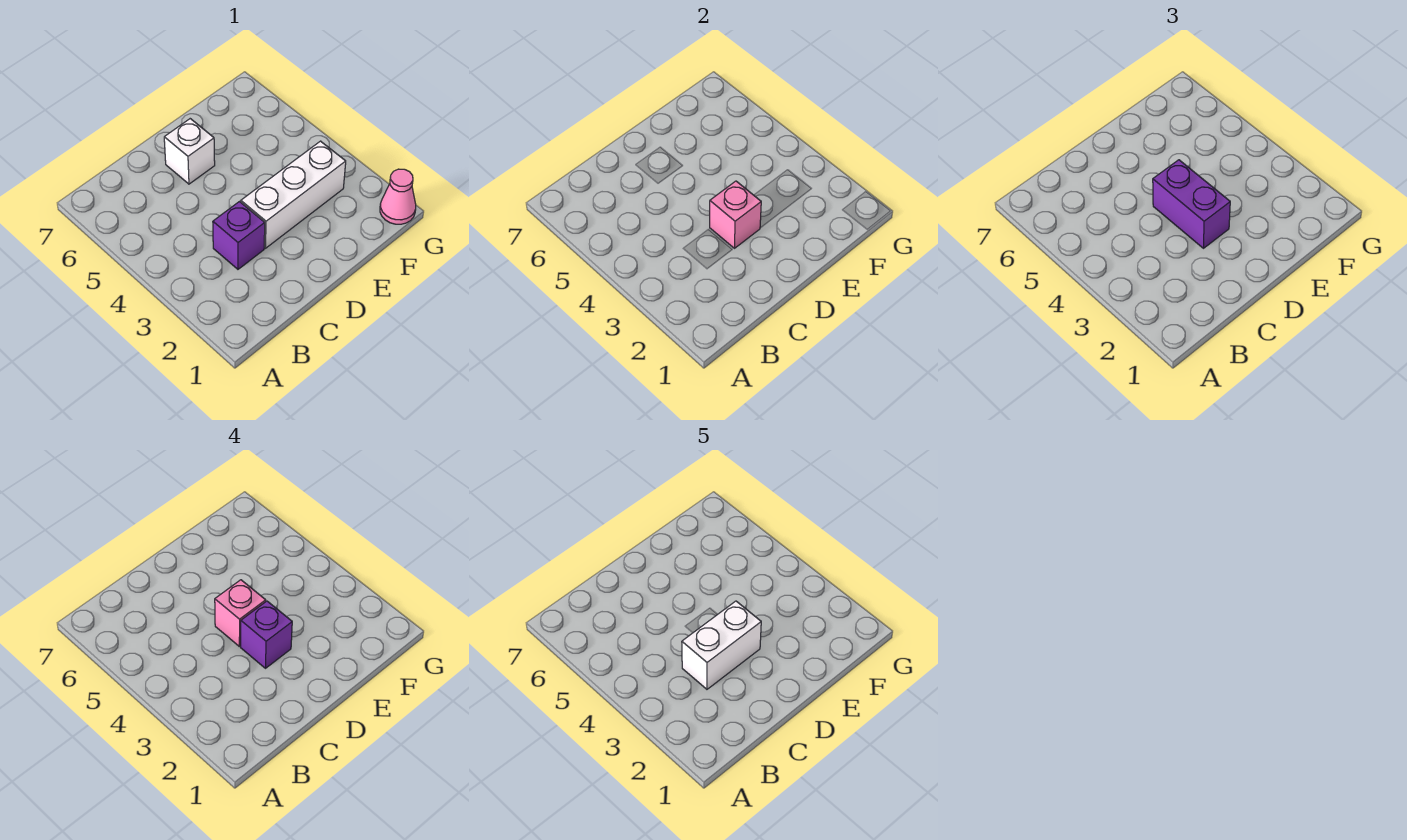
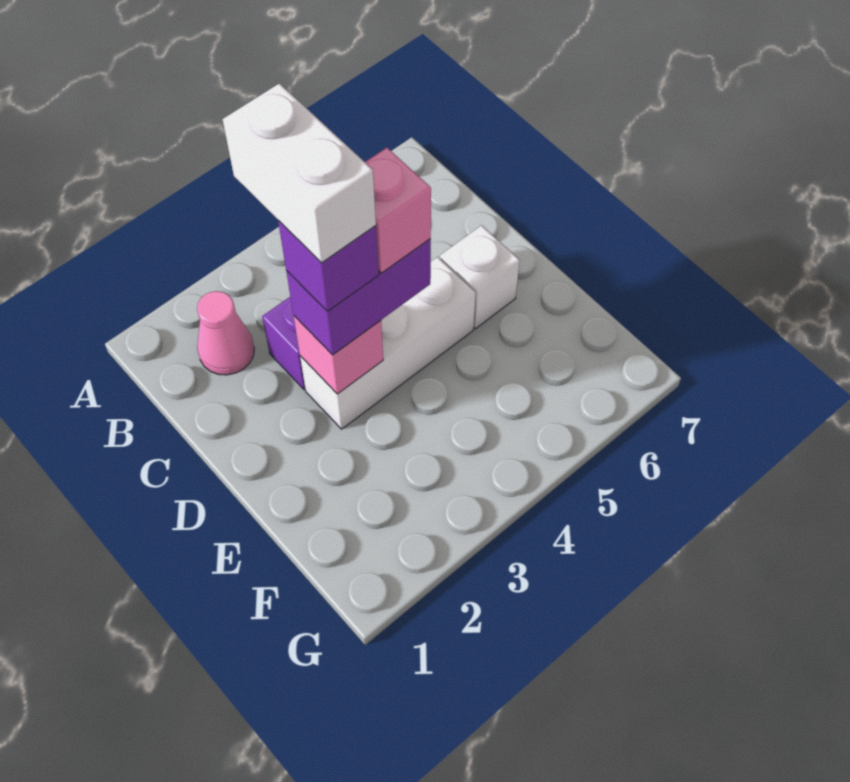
white brick D3:F3 level 1 -> white brick D3:D5 level 1
pink cone G1 level 1 -> pink cone B2 level 1

